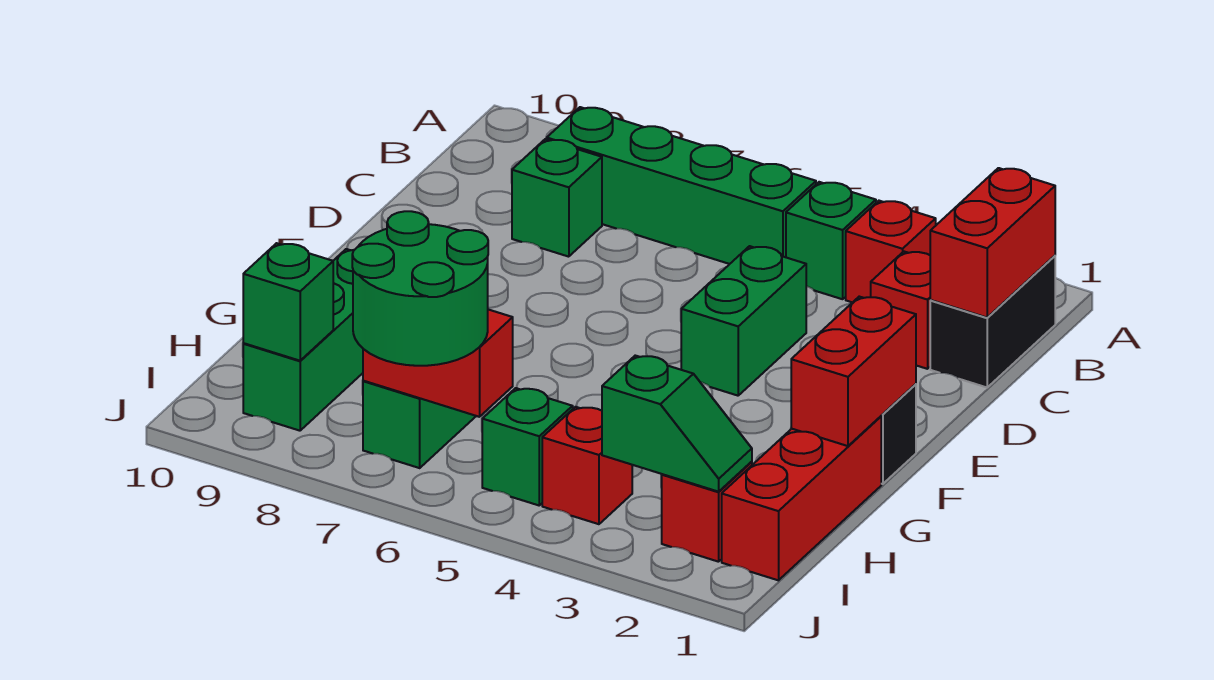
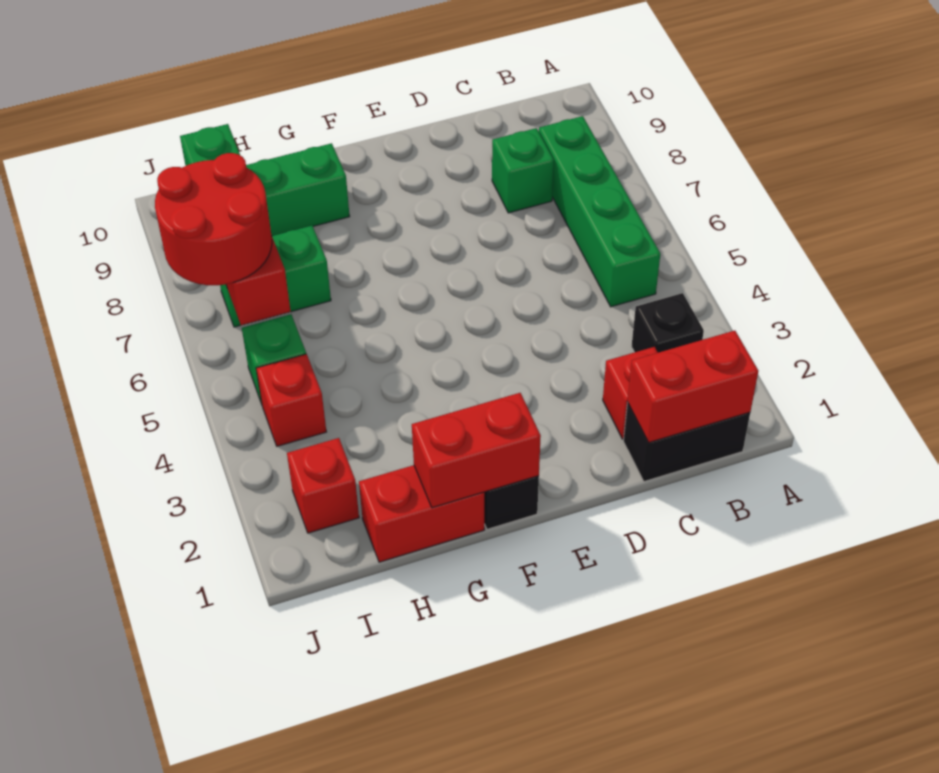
red brick B3 level 1 -> black brick B3 level 1
green brick B4 level 1 -> none
green brick D4:E4 level 1 -> none
red brick G1:I1 level 1 -> red brick G1:H1 level 1
green slope I2:I3 level 2 top 3 -> none
green round brick I6:J7 level 3 -> red round brick I6:J7 level 3

